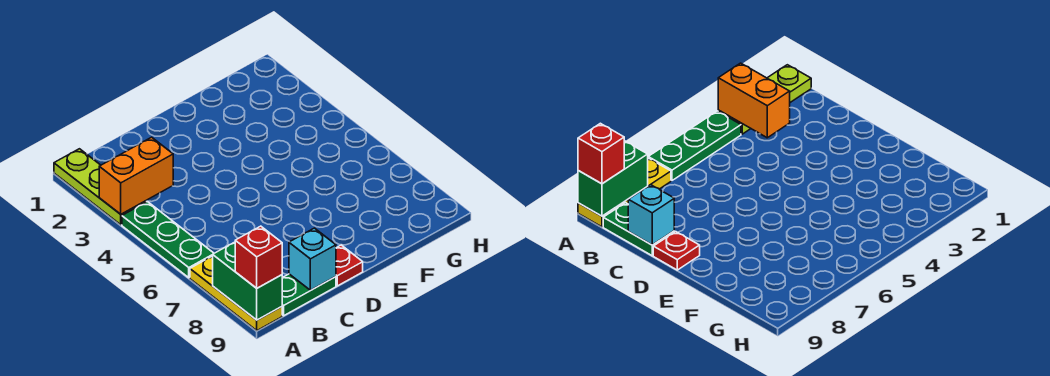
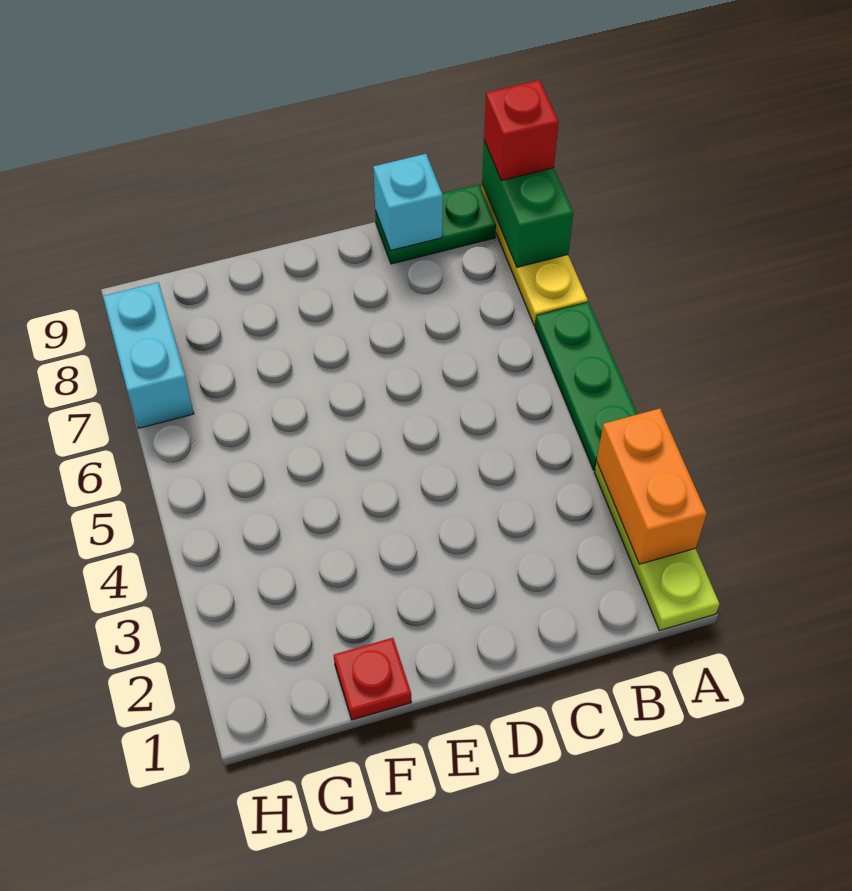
orange brick A3:B3 level 2 -> orange brick A2:A3 level 2
red plate D9 level 1 -> red plate F1 level 1
none -> cyan brick H7:H8 level 1

